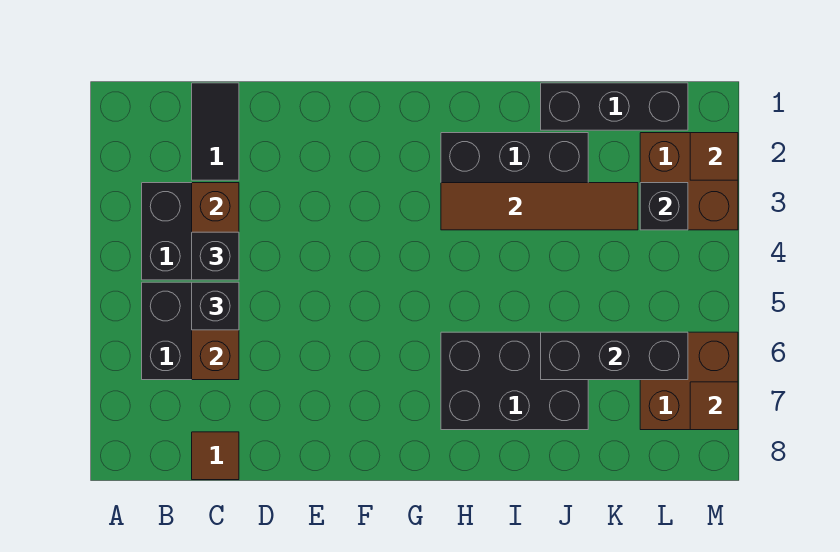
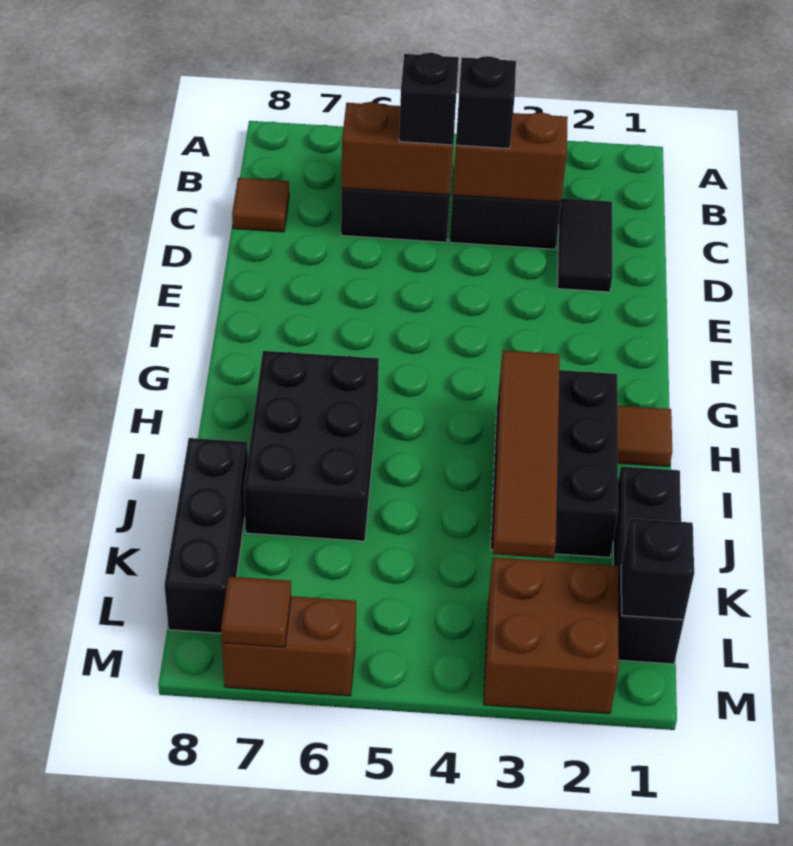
black tile C1:C2 level 1 -> black tile C2:D2 level 1
black brick J6:L6 level 2 -> black brick J8:L8 level 1
black brick L3 level 2 -> black brick L1 level 2
brown brick L6:M7 level 1 -> brown brick M6:M7 level 1
brown tile M2 level 2 -> brown tile H1 level 1

